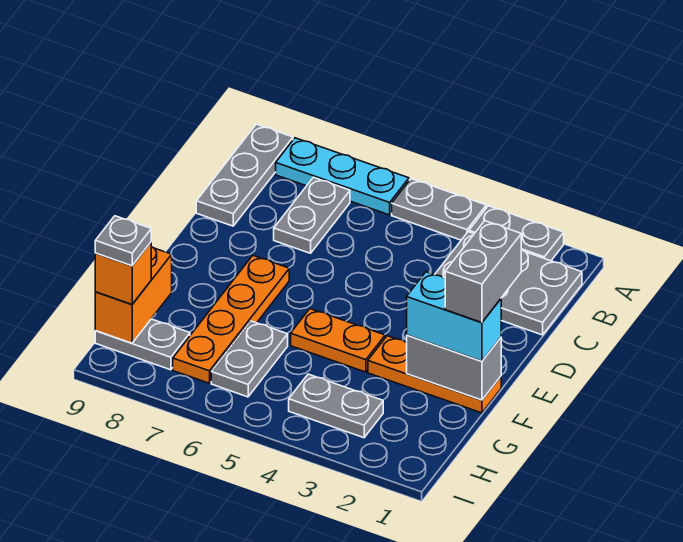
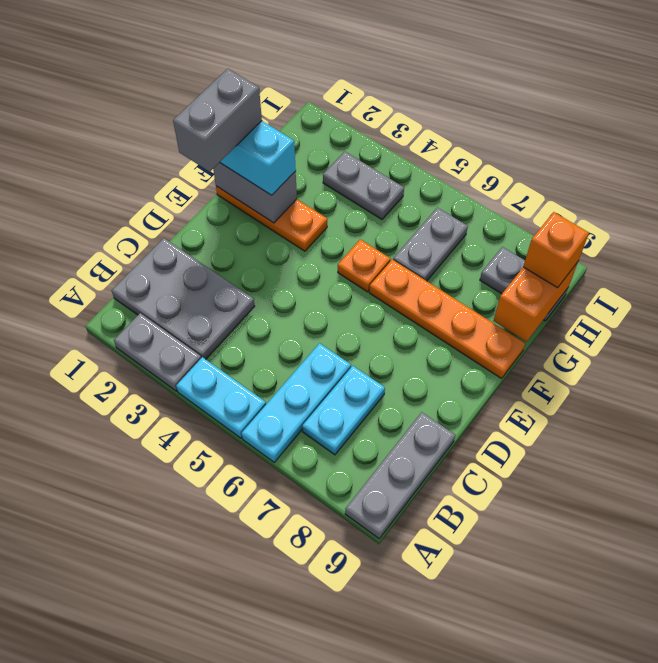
grey plate A4:A5 level 1 -> cyan plate A4:A5 level 1
cyan plate A6:A8 level 1 -> cyan plate A6:C6 level 1
grey plate B7:C7 level 1 -> cyan plate B7:C7 level 1
orange plate E7:H7 level 1 -> orange plate F6:F9 level 1
orange plate F4:F5 level 1 -> orange plate F5 level 1
grey plate H9 level 4 -> none

